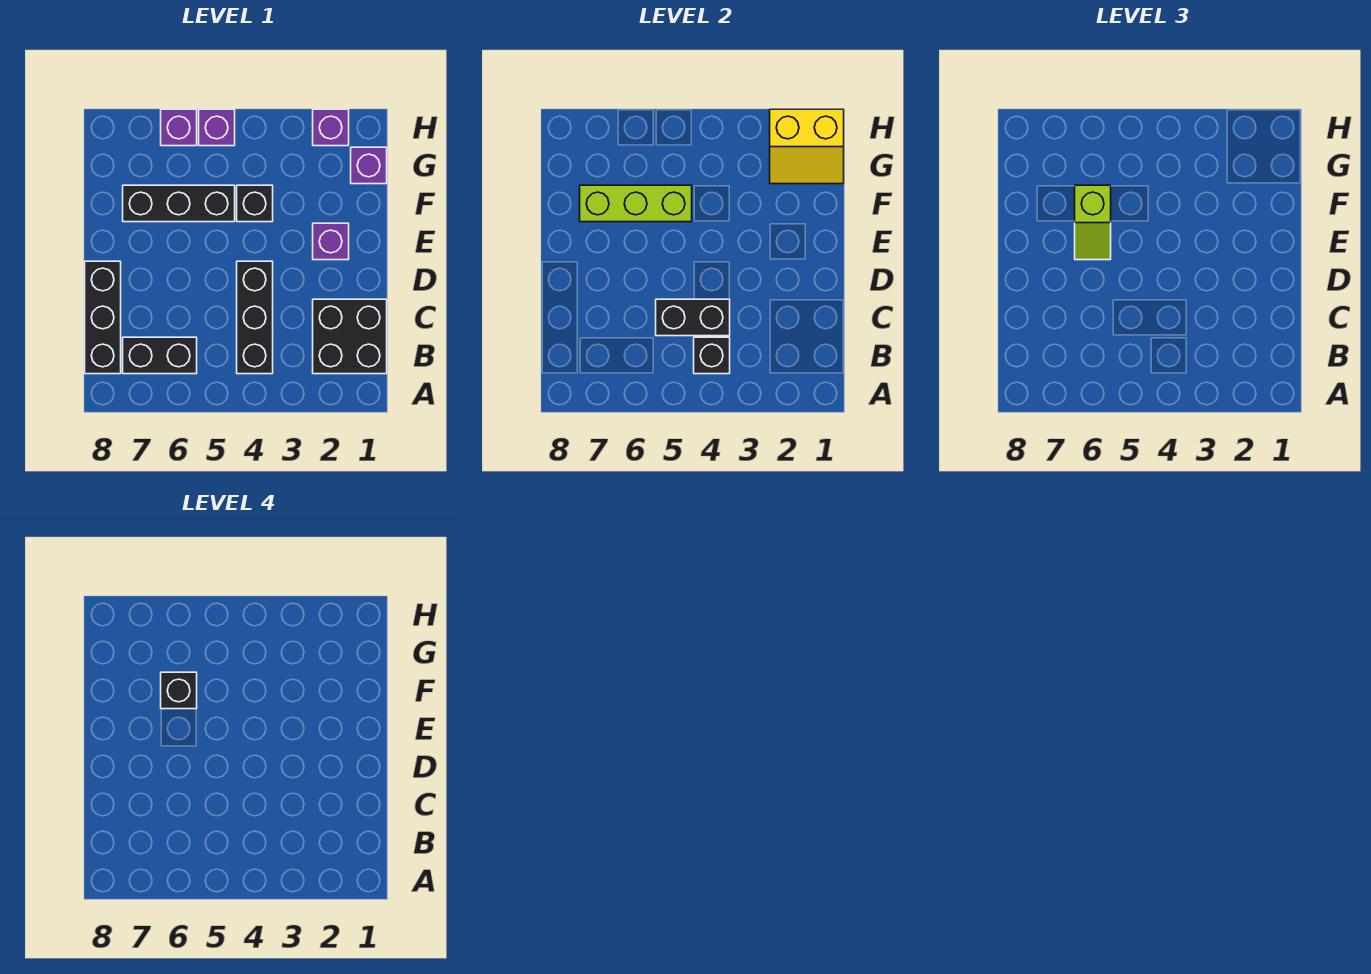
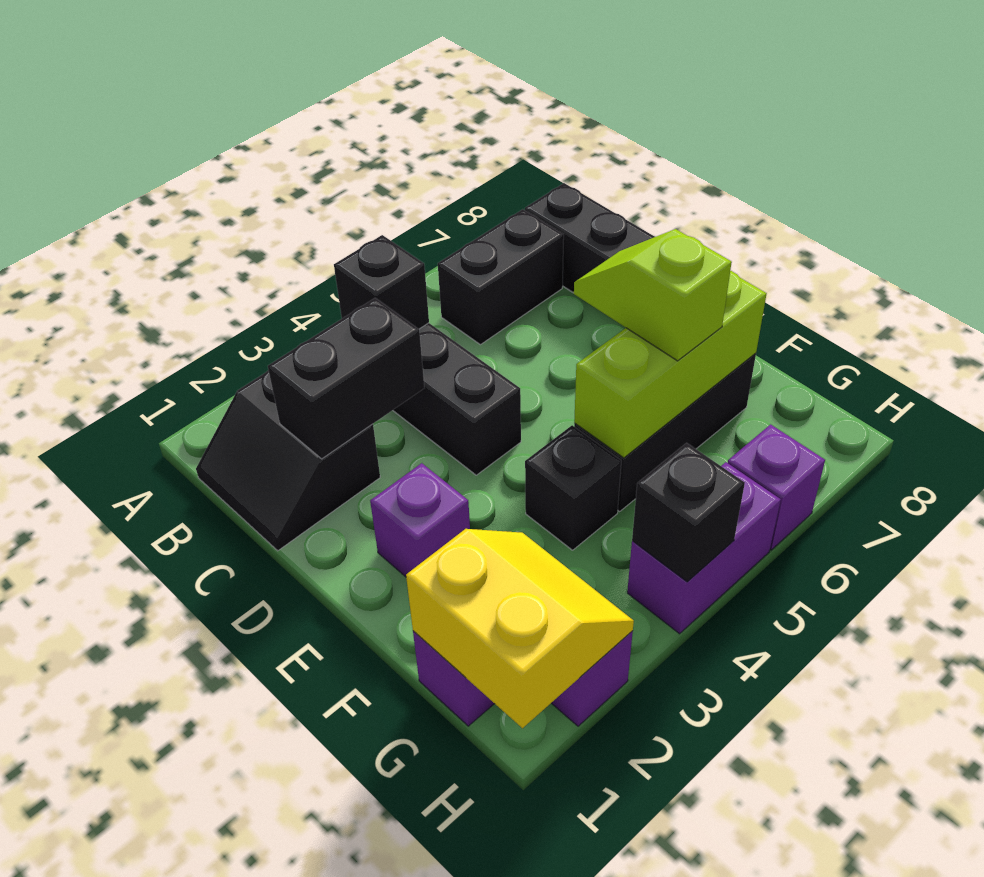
black brick B1:C2 level 1 -> black slope B1:C2 level 1 top 2
black brick C4:C5 level 2 -> black brick C2:C3 level 2
black brick F6 level 4 -> black brick H4 level 2
yellow slope G1:H2 level 2 top H -> yellow slope G1:H2 level 2 top 1
purple brick H5 level 1 -> purple brick H4:H5 level 1

